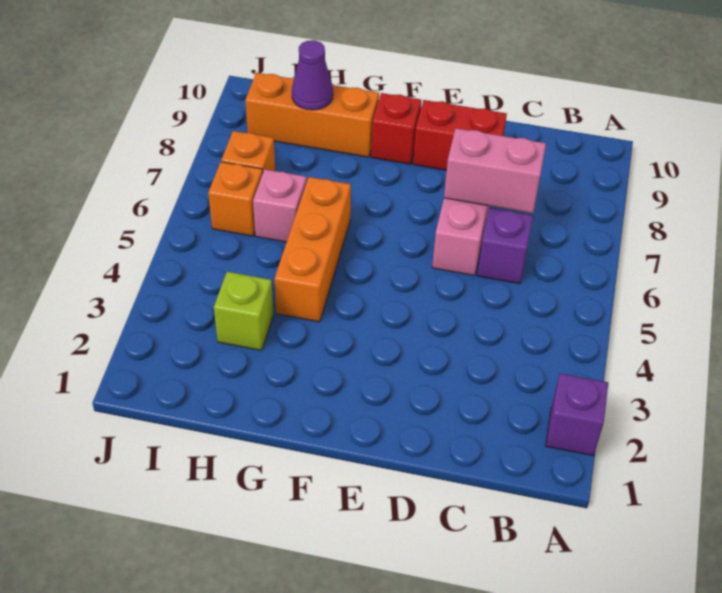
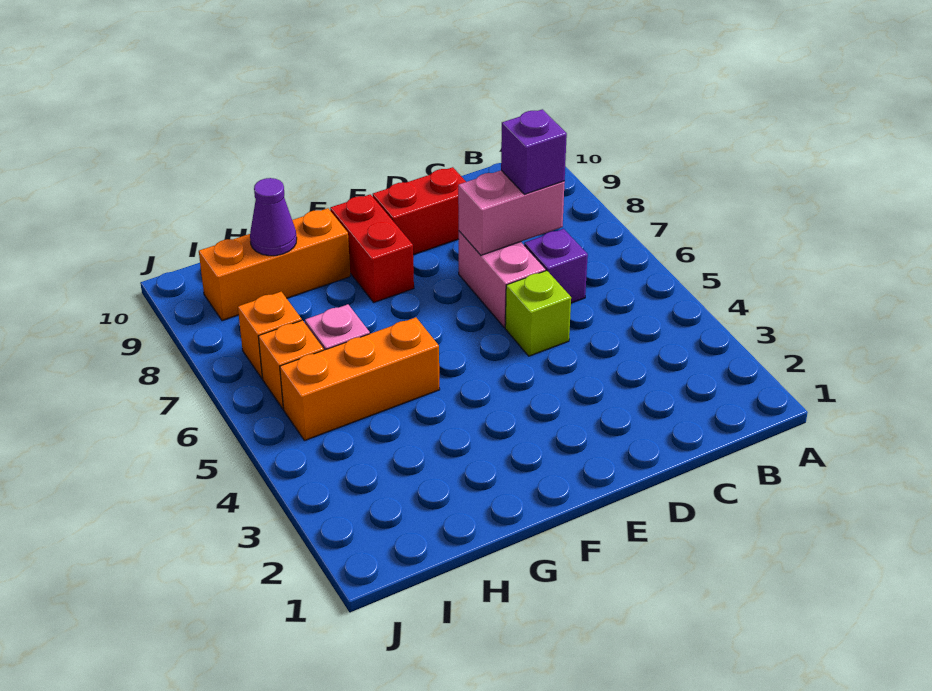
purple brick A2 level 1 -> purple brick C7 level 3
red brick F9 level 1 -> red brick F8:F9 level 1
orange brick G4:G6 level 1 -> orange brick G5:I5 level 1
lime brick H3 level 1 -> lime brick D5 level 1

